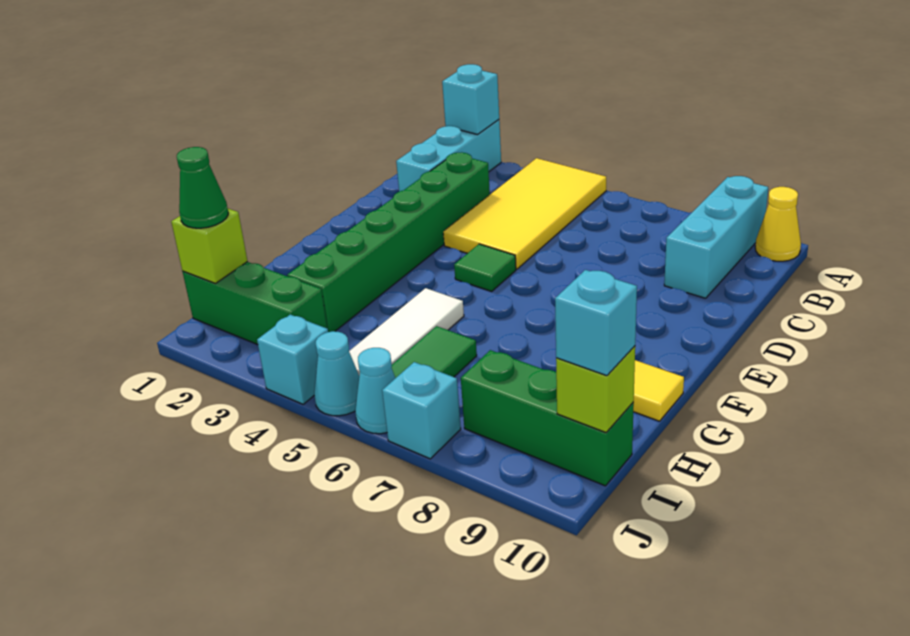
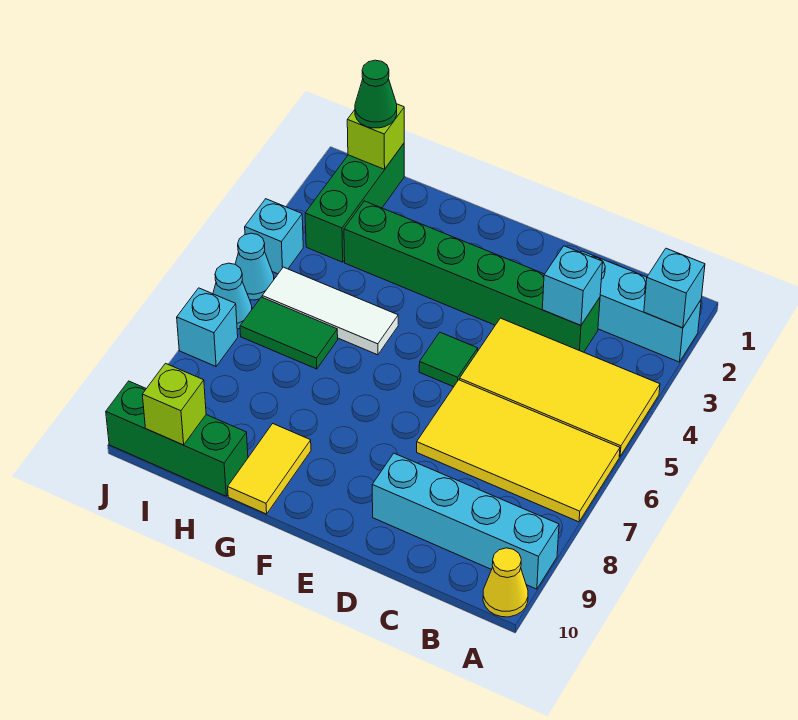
none -> yellow tile A6:D7 level 1
cyan brick A9:C9 level 1 -> cyan brick A9:D9 level 1
green brick I8:I10 level 1 -> green brick H10:J10 level 1
cyan brick I10 level 3 -> cyan brick C3 level 2

